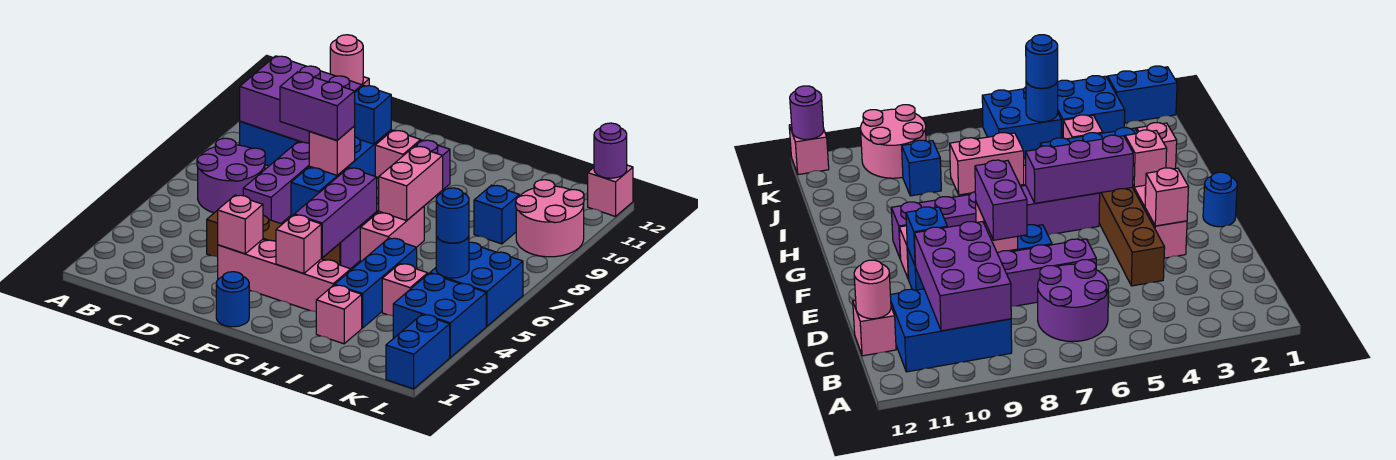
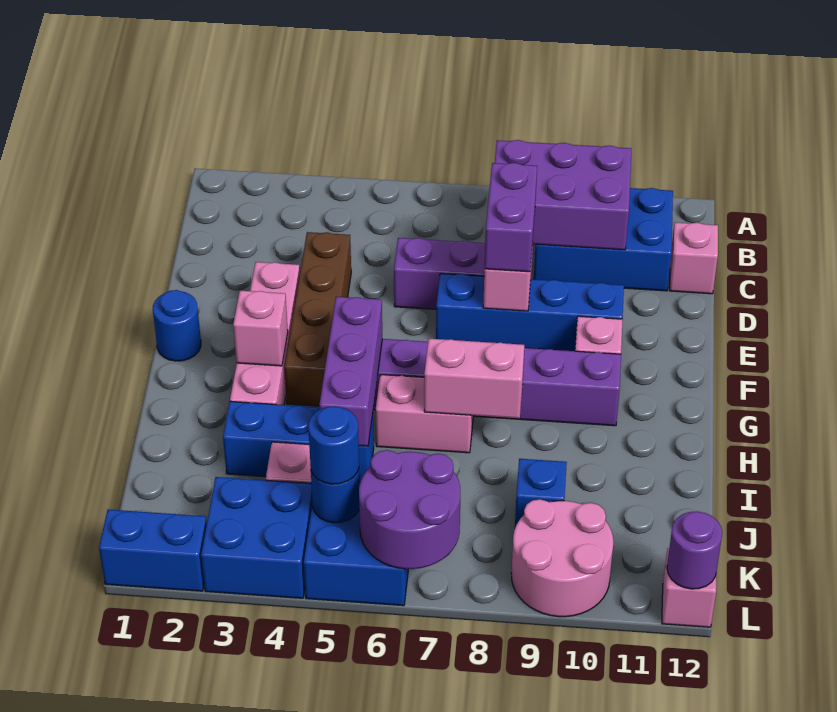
purple round brick B6:C7 level 1 -> purple round brick K6:L7 level 2
purple brick B9:D10 level 2 -> purple brick B8:C10 level 2
pink round brick C12 level 2 -> none
pink brick E3 level 2 -> none
blue brick E10 level 2 -> none
purple brick G4:G6 level 2 -> purple brick G5:I5 level 2
pink brick I2 level 1 -> none

